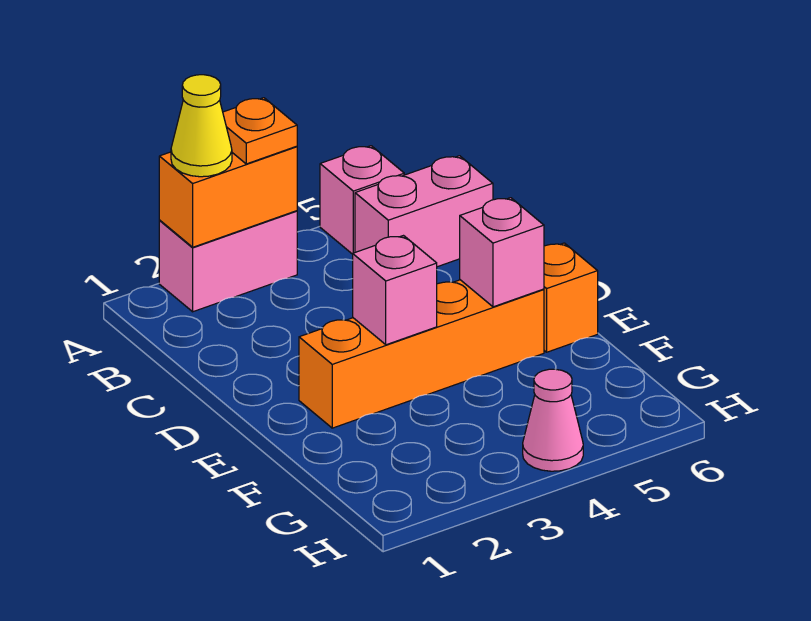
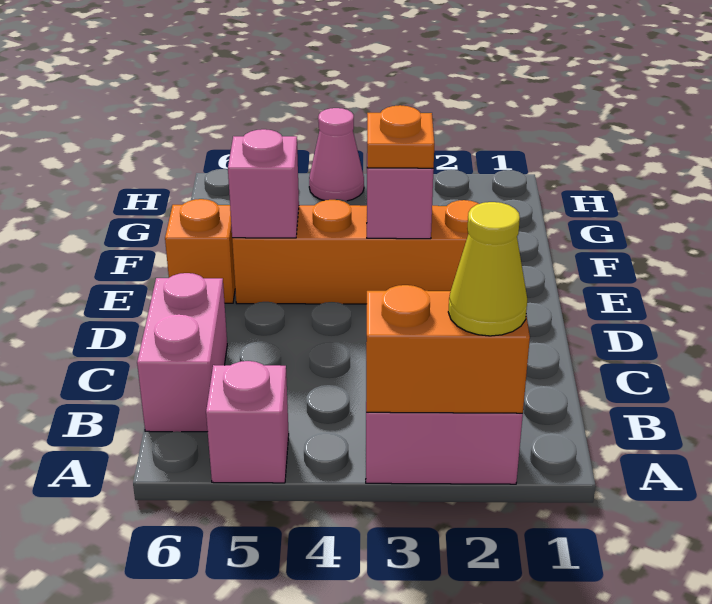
orange plate A3 level 3 -> orange plate E3 level 3
pink brick B5:B6 level 1 -> pink brick B6:C6 level 1

